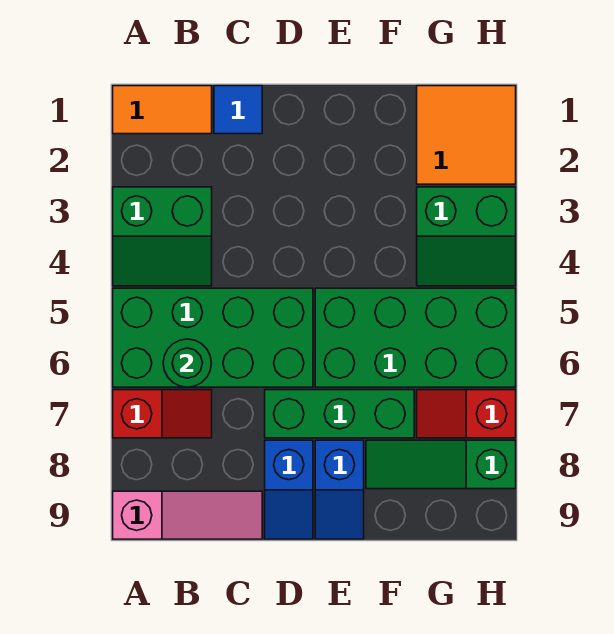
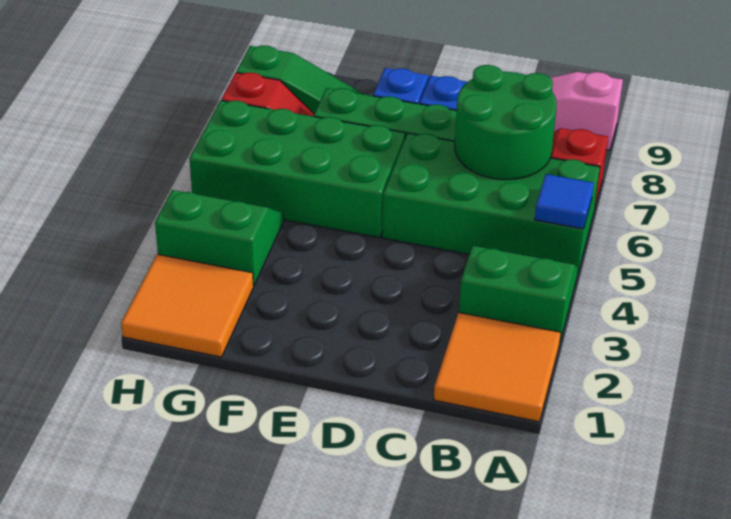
orange tile A1:B1 level 1 -> orange tile A1:B2 level 1
green round brick B6 level 2 -> green round brick B6:C7 level 2
blue tile C1 level 1 -> blue tile A5 level 2

